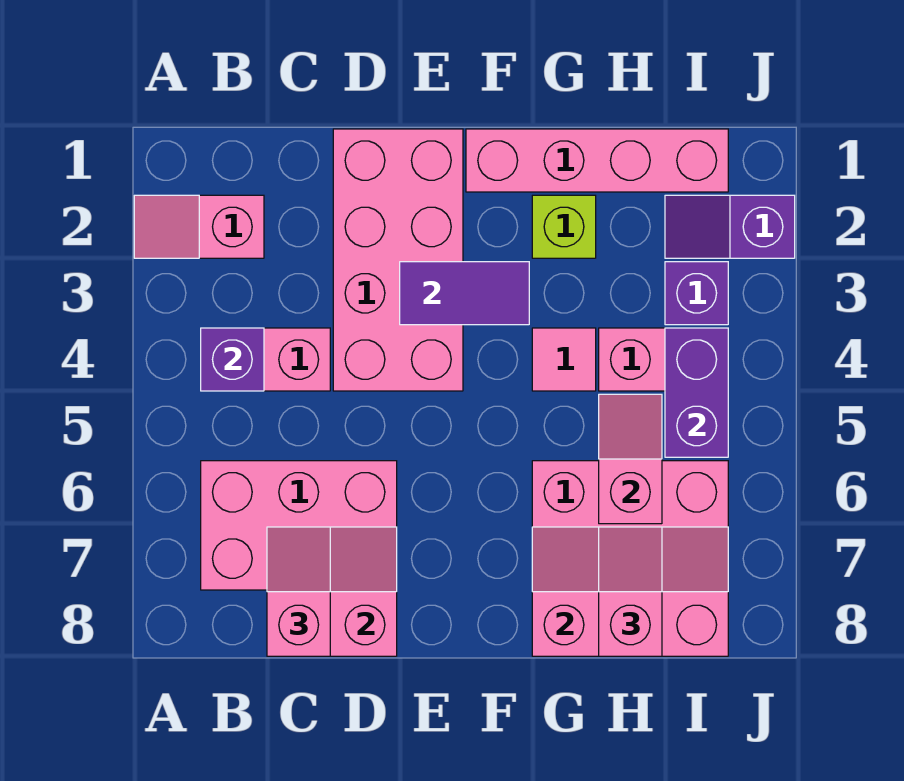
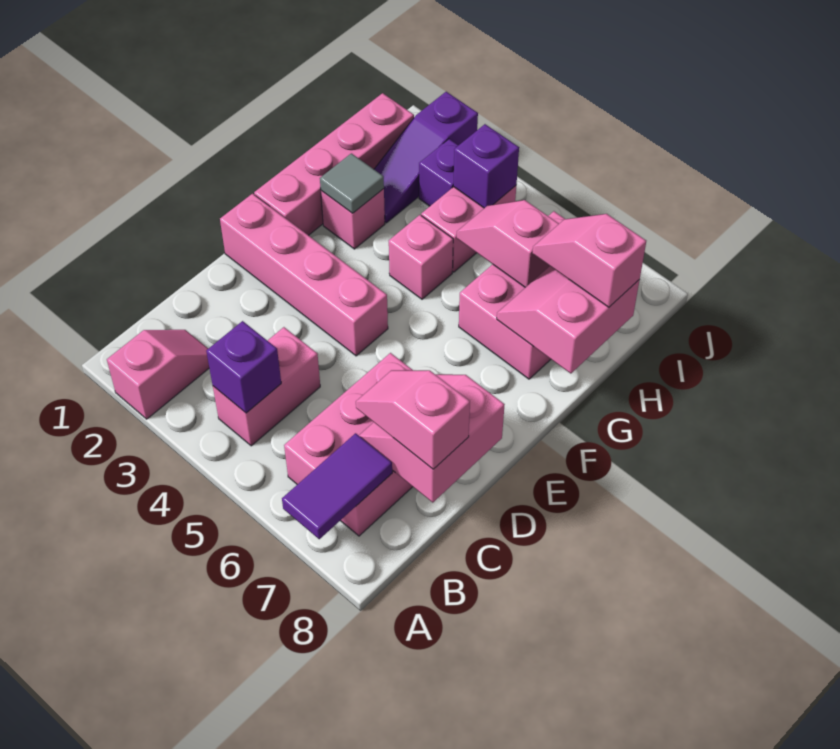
pink slope A2:B2 level 1 top B -> pink slope A2:B2 level 1 top A
pink brick D1:E4 level 1 -> pink brick E1:E4 level 1
purple tile E3:F3 level 2 -> purple tile A7:B7 level 2
lime brick G2 level 1 -> pink brick G2 level 1
none -> grey tile G2 level 2
pink tile G4 level 1 -> pink brick G4 level 1
pink slope G7:I8 level 2 top 8 -> pink slope G7:H8 level 2 top 8
purple slope I2:J2 level 1 top J -> purple slope H2:J2 level 1 top J
purple brick I4:I5 level 2 -> purple brick I4 level 2

